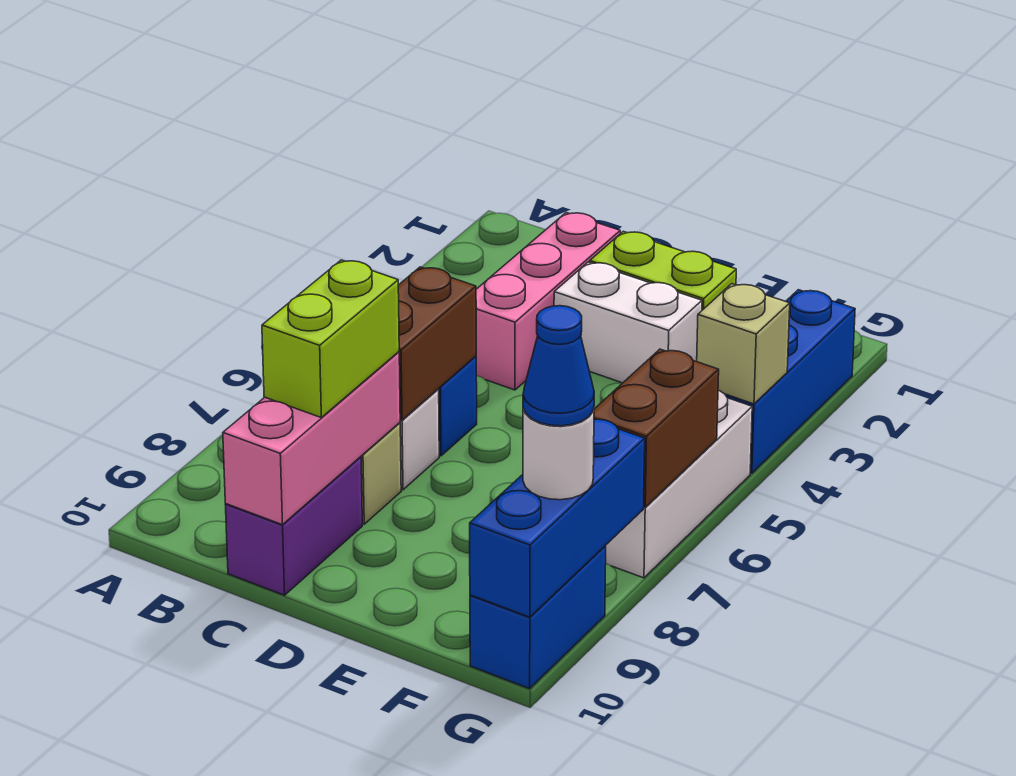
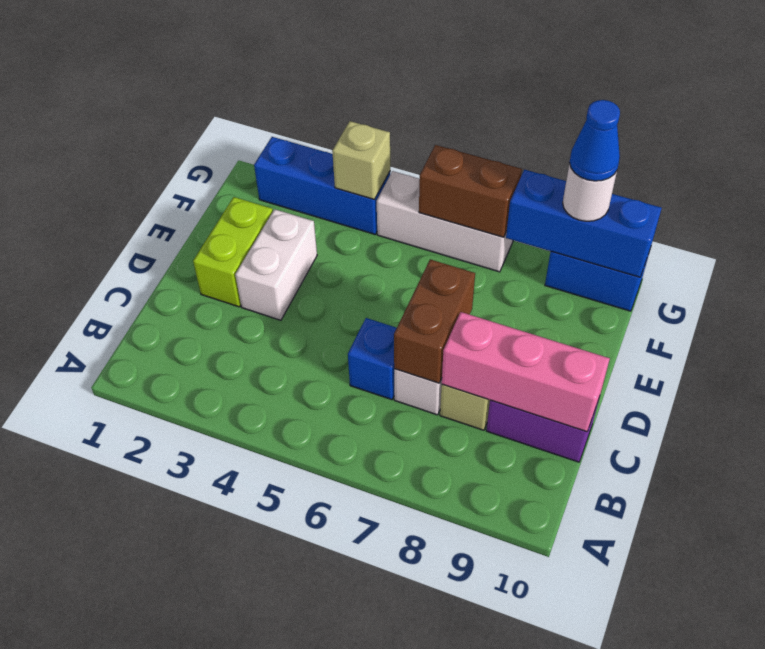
pink brick C2:C4 level 1 -> none
brown brick C6:C7 level 2 -> brown brick C7:D7 level 2
lime brick C8:C9 level 3 -> none

